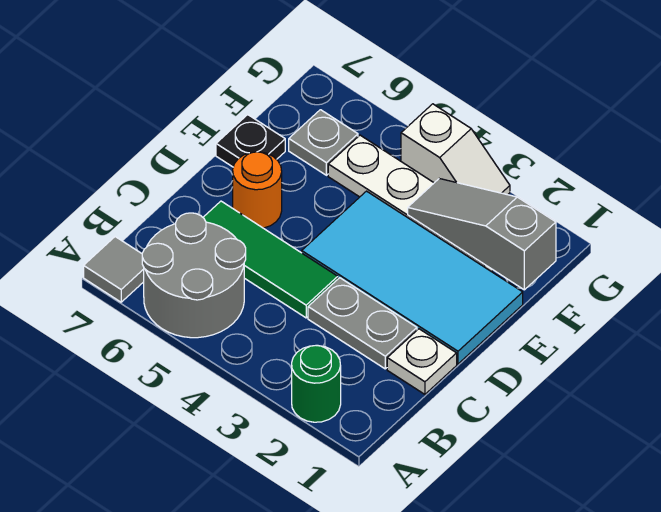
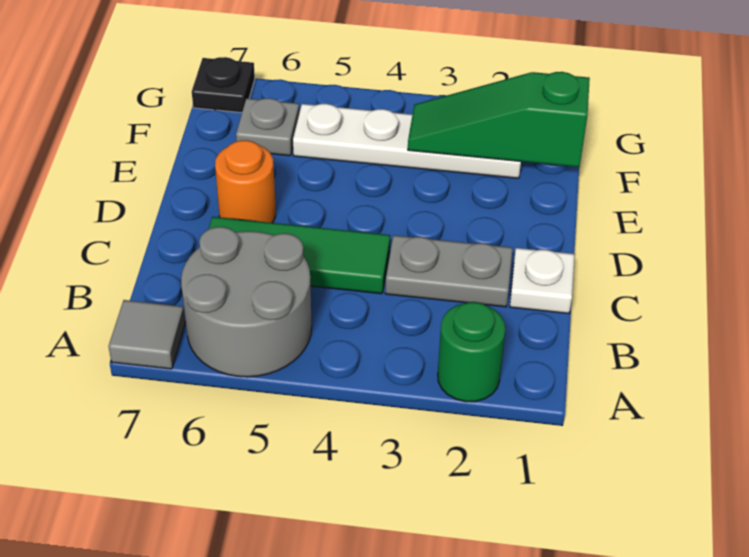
cyan tile D1:E4 level 1 -> none
black plate E7 level 1 -> black plate G7 level 1
grey slope F1:F3 level 2 top 1 -> green slope F1:F3 level 2 top 1
white slope G3:G4 level 1 top 4 -> none

